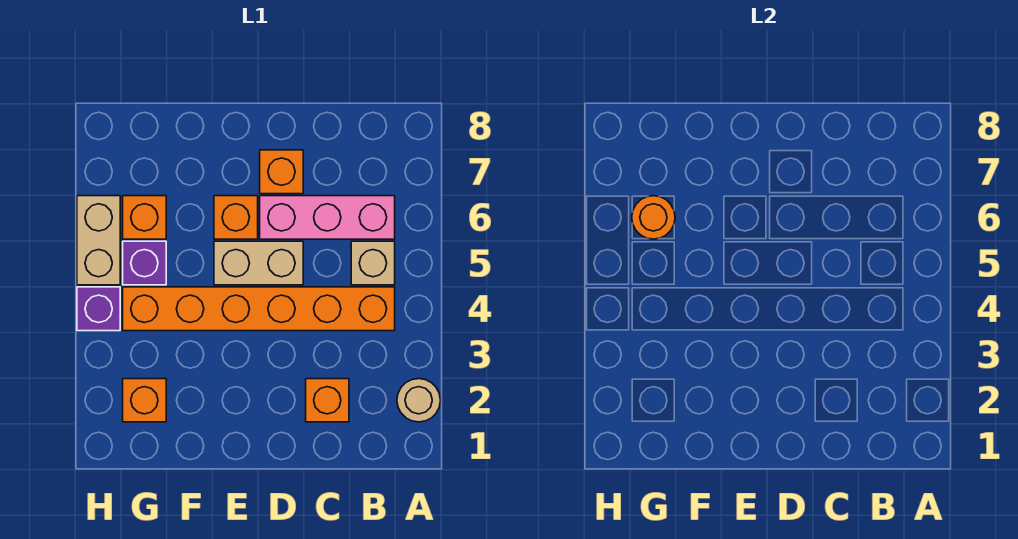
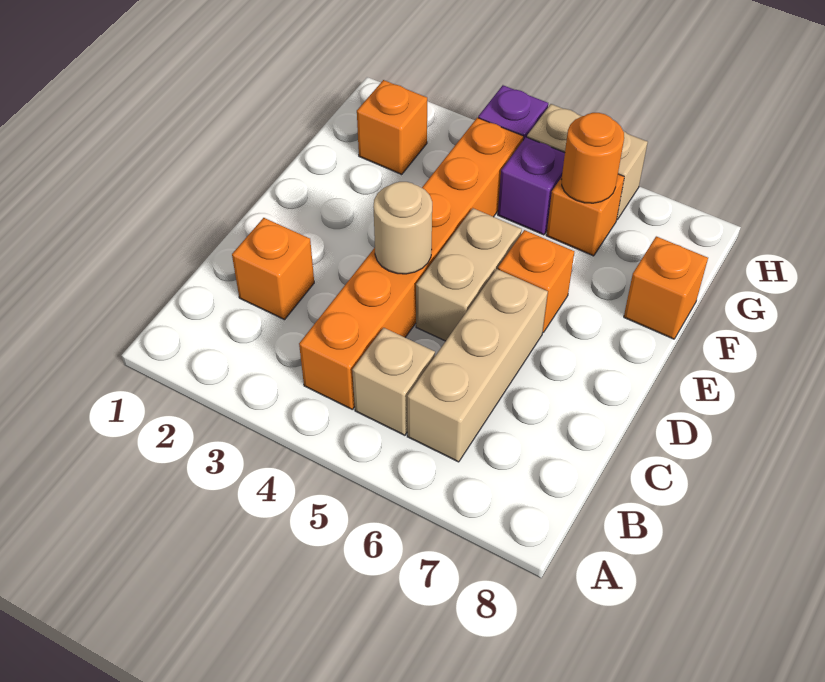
tan round brick A2 level 1 -> tan round brick D4 level 2
pink brick B6:D6 level 1 -> tan brick B6:D6 level 1
orange brick D7 level 1 -> orange brick F8 level 1

